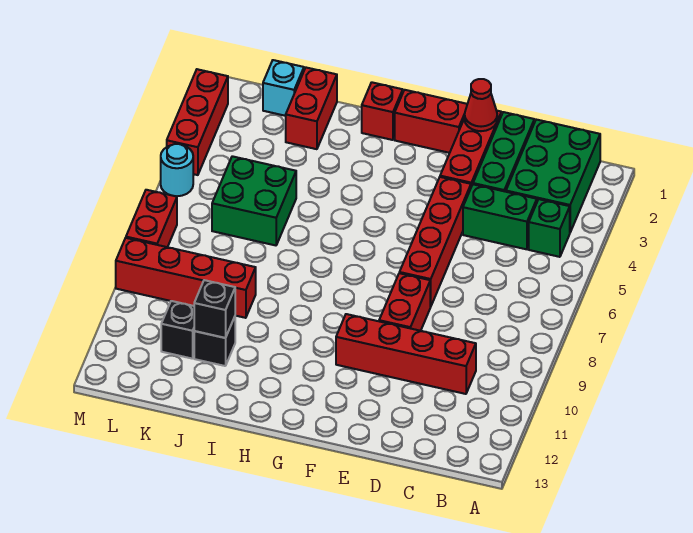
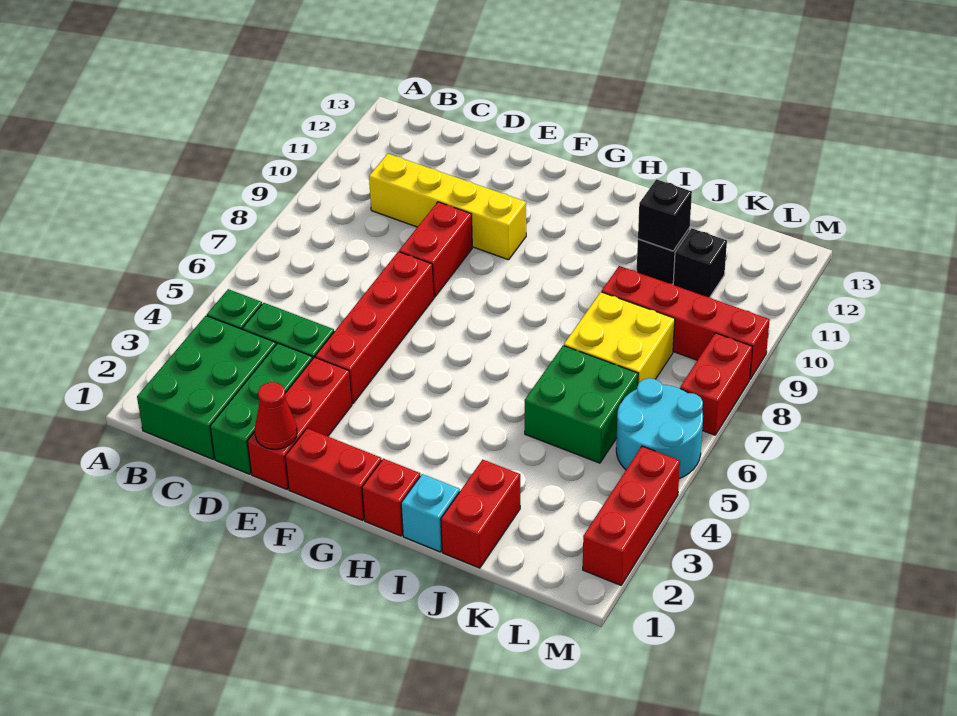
red brick C10:F10 level 1 -> yellow brick C10:F10 level 1
none -> yellow brick J7:K8 level 1
cyan brick K1 level 1 -> cyan brick I1 level 1
cyan round brick M5 level 1 -> cyan round brick L5:M6 level 1

